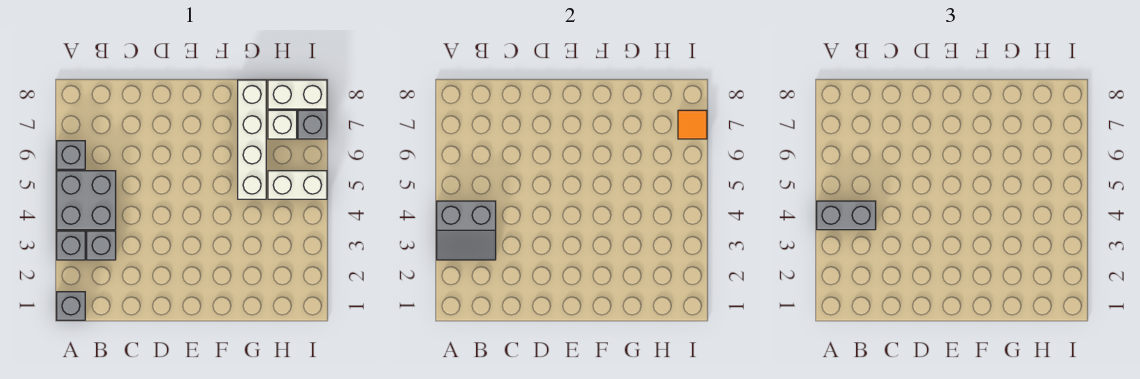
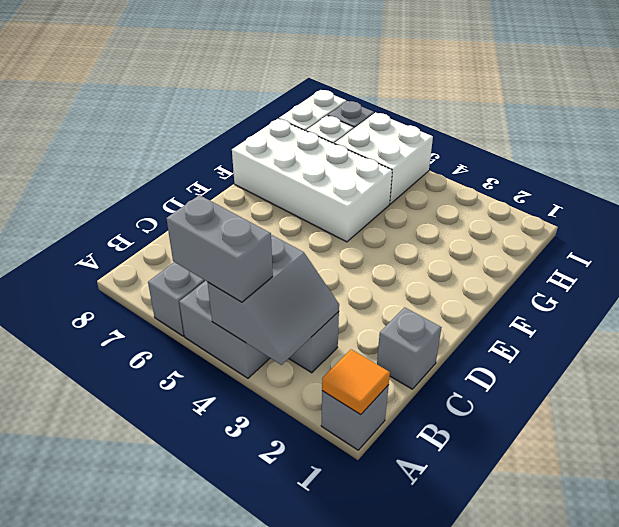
grey brick A3 level 1 -> grey brick C1 level 1
grey brick A4:B4 level 3 -> grey brick A4:A5 level 3
white brick G5:G8 level 1 -> white brick F5:G8 level 1
white brick H5:I5 level 1 -> white brick H5:I6 level 1
orange tile I7 level 2 -> orange tile A1 level 2

